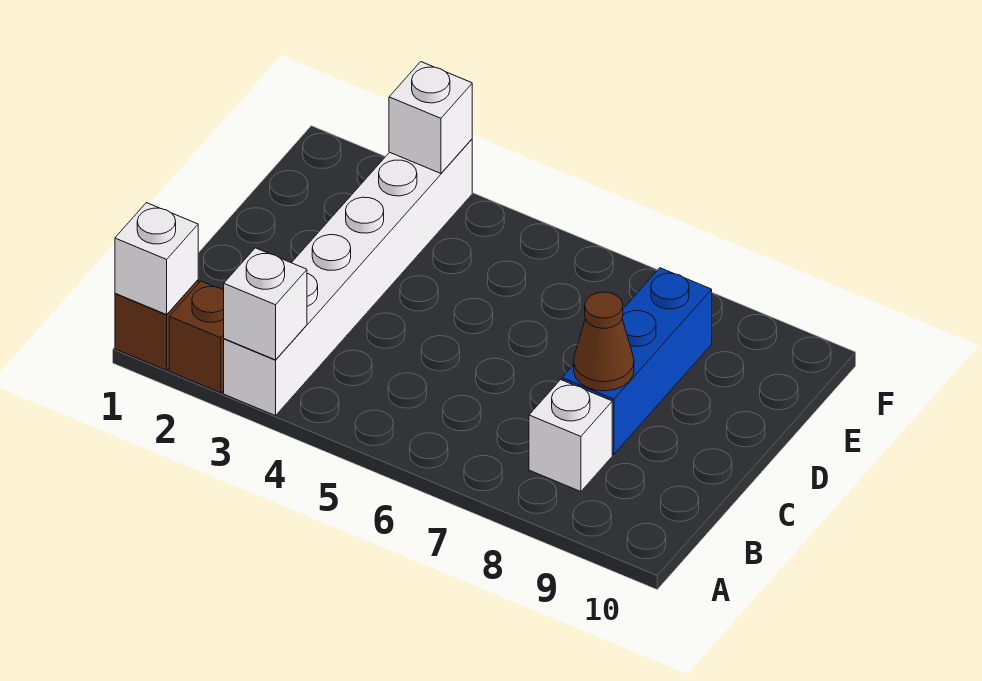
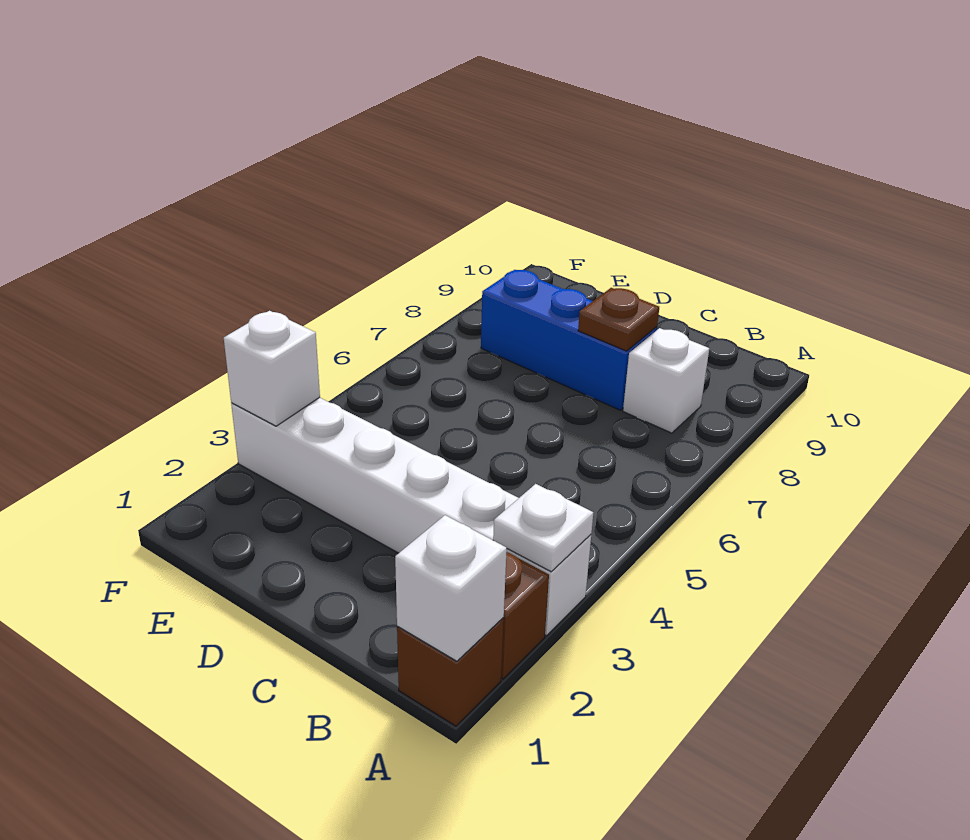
white brick A3 level 2 -> white plate A3 level 2
brown cone C8 level 2 -> brown plate C8 level 2

